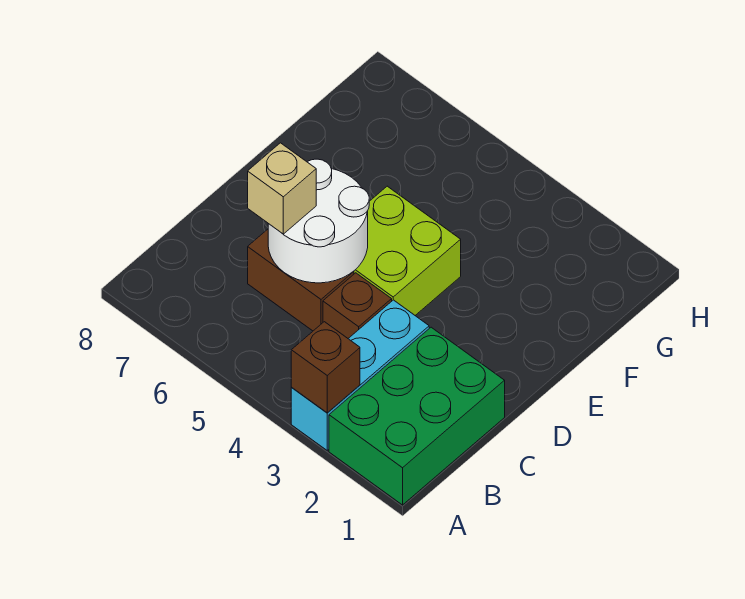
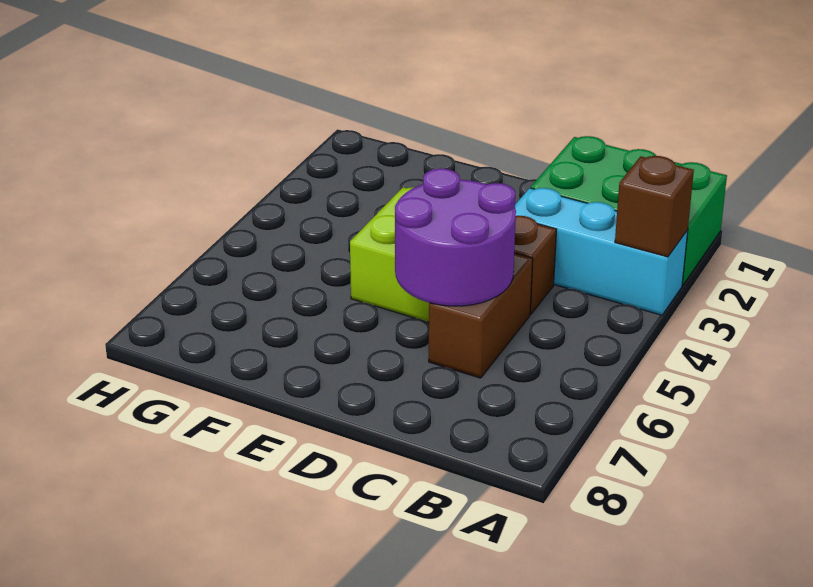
white round brick C5:D6 level 2 -> purple round brick C5:D6 level 2
tan brick C6 level 3 -> none

